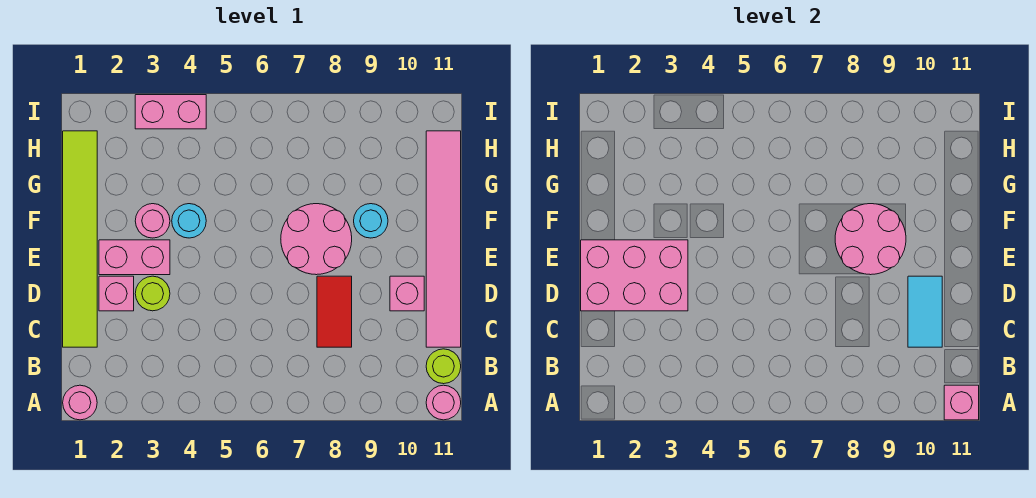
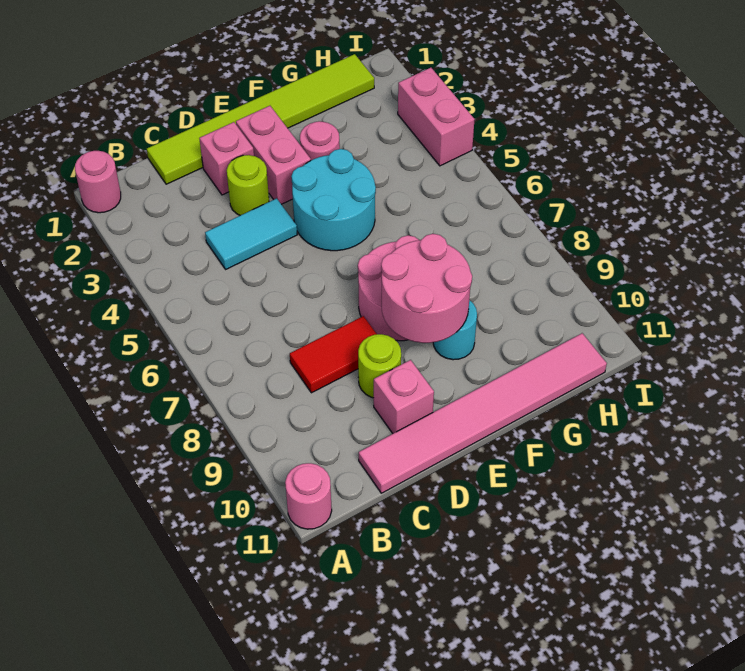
pink brick A11 level 2 -> none
lime round brick B11 level 1 -> lime round brick D9 level 1
cyan tile C10:D10 level 2 -> cyan tile C4:D4 level 1
pink brick D1:E3 level 2 -> none
cyan round brick F4 level 1 -> cyan round brick E4:F5 level 1

